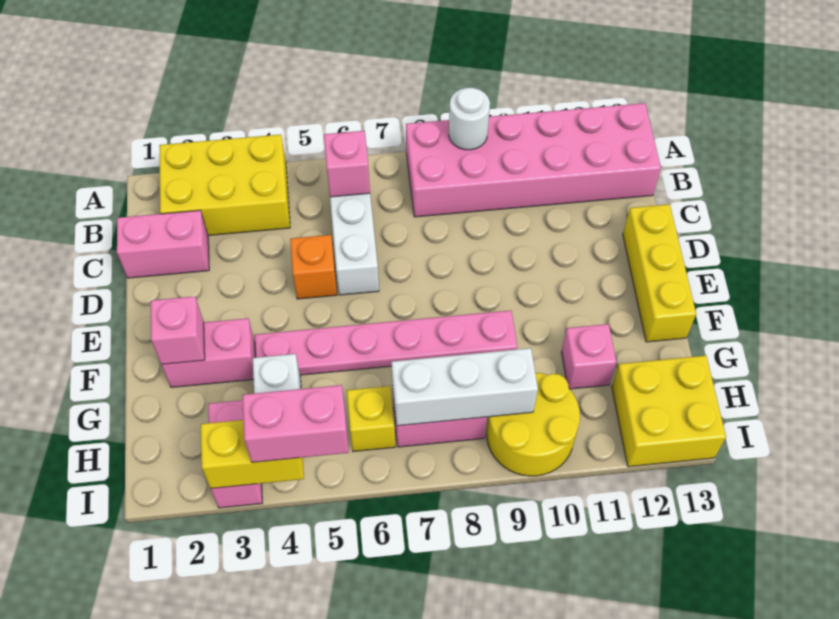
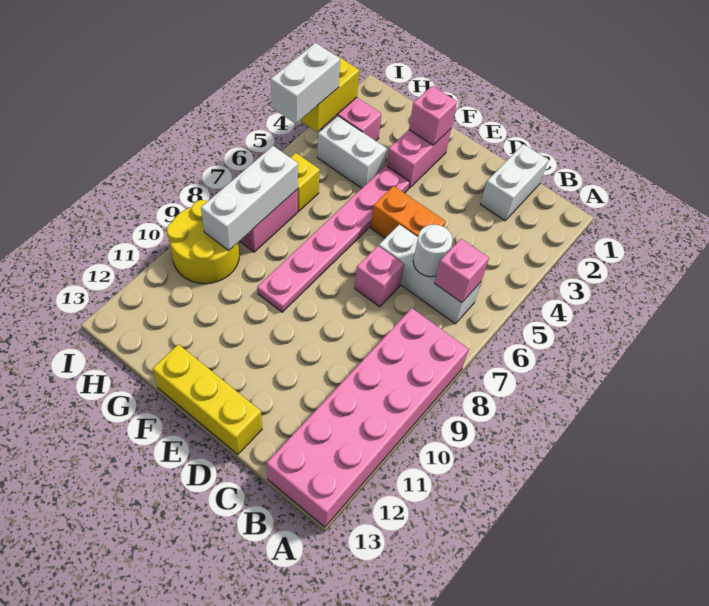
yellow brick A2:B4 level 1 -> none
white round brick A9 level 2 -> white round brick C6 level 2
pink brick C1:C2 level 1 -> white brick C1:C2 level 1
orange brick D5 level 1 -> orange brick D5:E5 level 1
pink brick G11 level 1 -> pink brick D7 level 1
yellow brick H12:I13 level 1 -> none
pink brick I4:I5 level 3 -> white brick I4:I5 level 3

